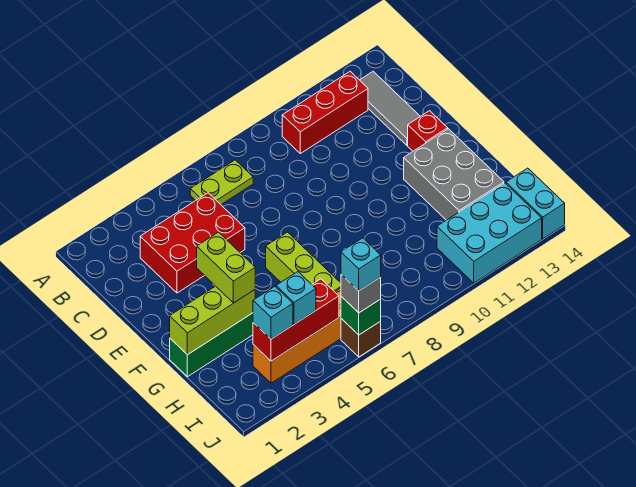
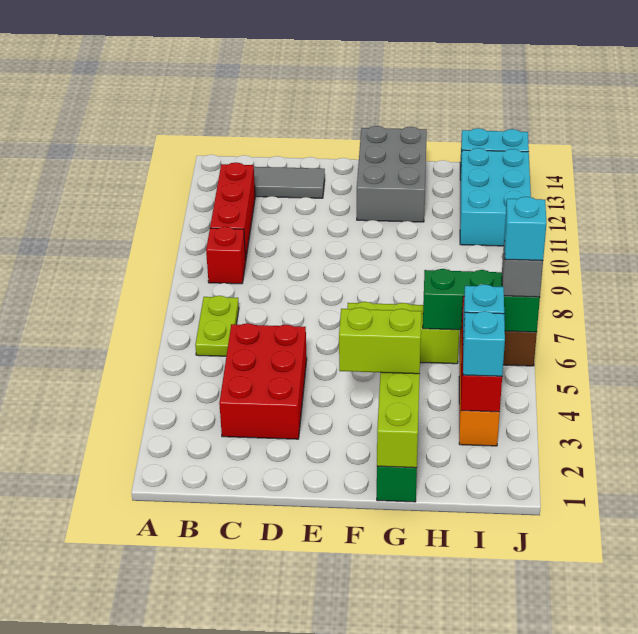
red brick E13 level 1 -> red brick B9 level 1
grey brick F12:H13 level 1 -> grey brick F12:G14 level 1
green brick J6 level 2 -> green brick H6:J6 level 2

